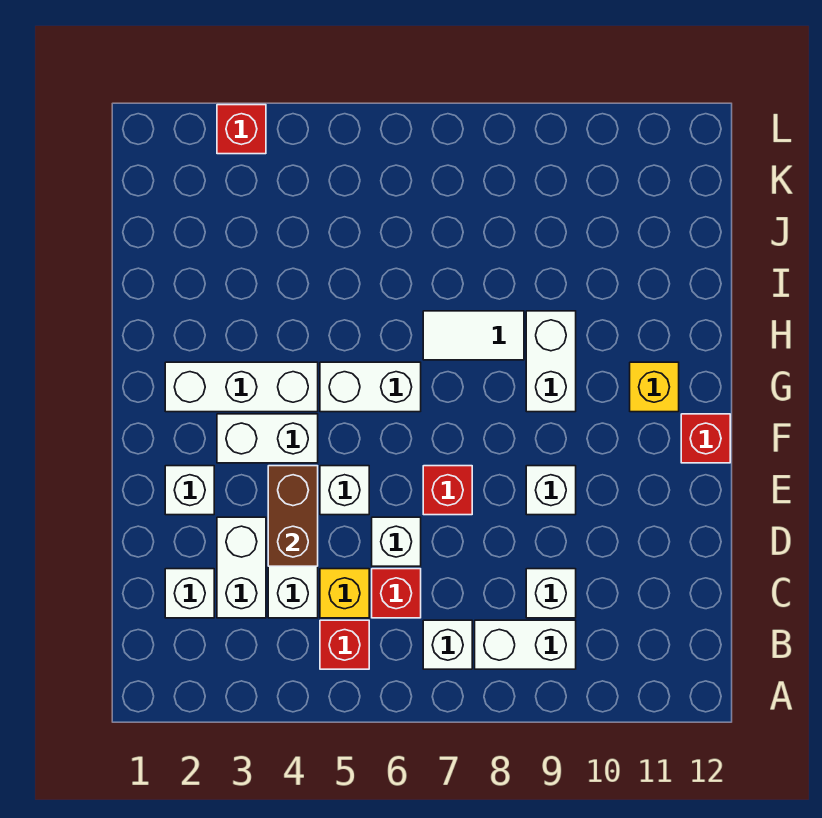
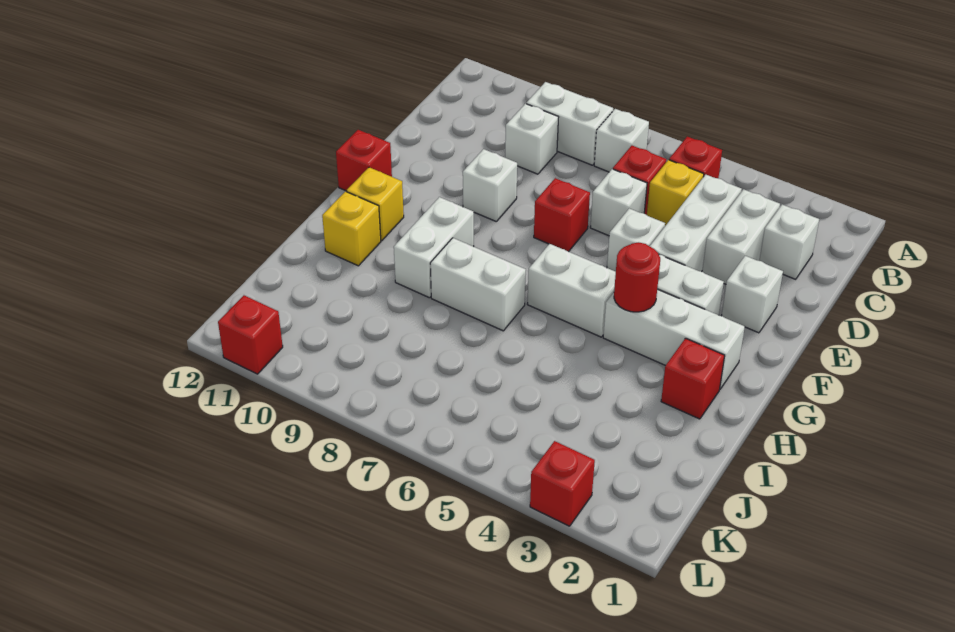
brown brick D4:E4 level 2 -> none
none -> red round brick G4 level 2
none -> red brick H2 level 1
white tile H7:H8 level 1 -> white brick H7:H8 level 1
none -> yellow brick H11 level 1
none -> red brick L11 level 1

